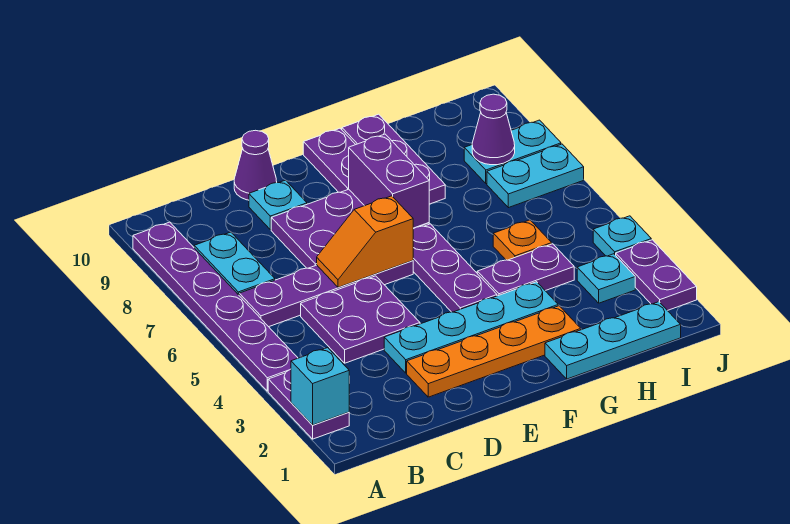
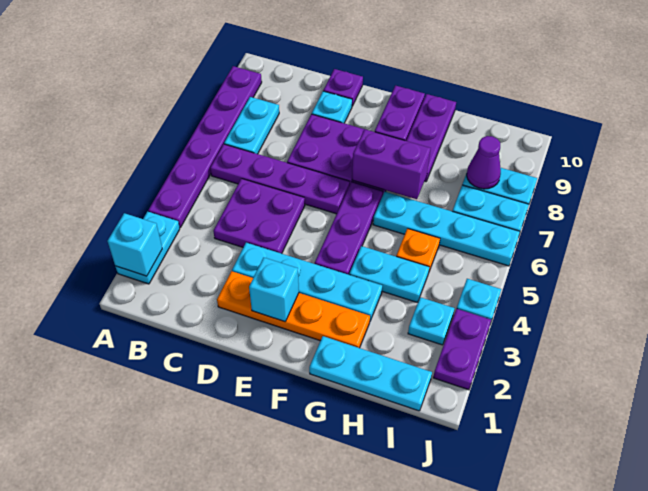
purple plate A2:A3 level 1 -> cyan plate A2:A3 level 1
orange slope D6:E6 level 2 top E -> none
purple cone D10 level 1 -> purple plate D10 level 1
none -> cyan brick E2 level 2
purple brick F7:F8 level 2 -> purple brick F7:G7 level 2
purple plate G4:H4 level 1 -> cyan plate G4:H4 level 1
none -> cyan plate G6:J6 level 1

